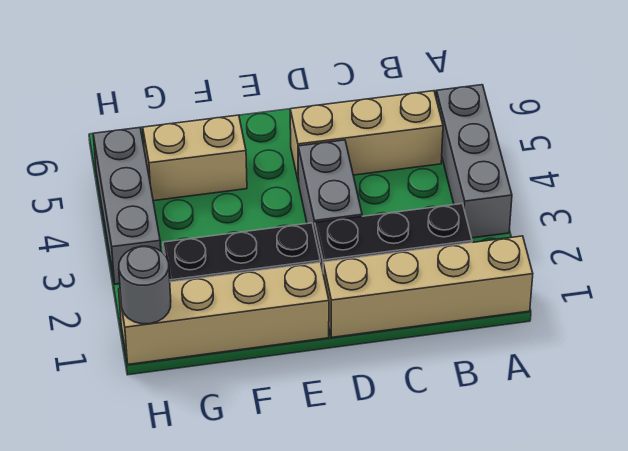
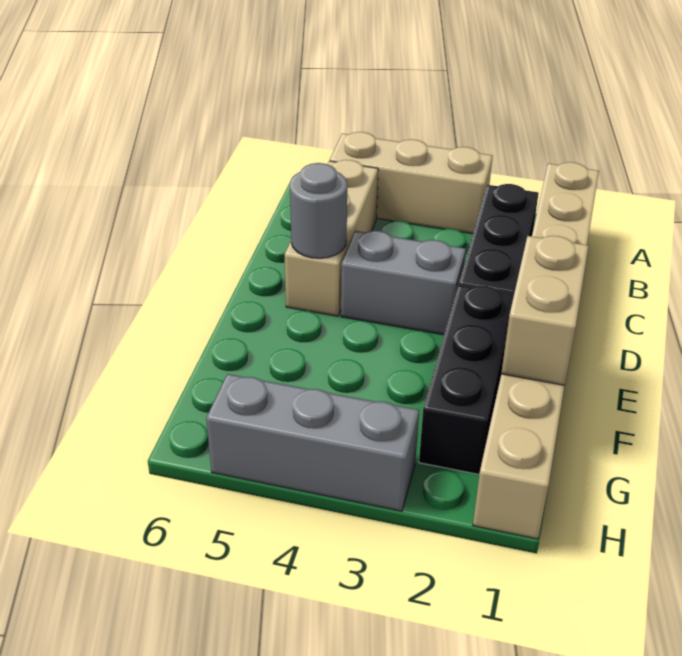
grey brick A3:A5 level 1 -> tan brick A3:A5 level 1
tan brick F5:G5 level 1 -> tan brick E1:F1 level 2
grey round brick H1 level 2 -> grey round brick D5 level 2

